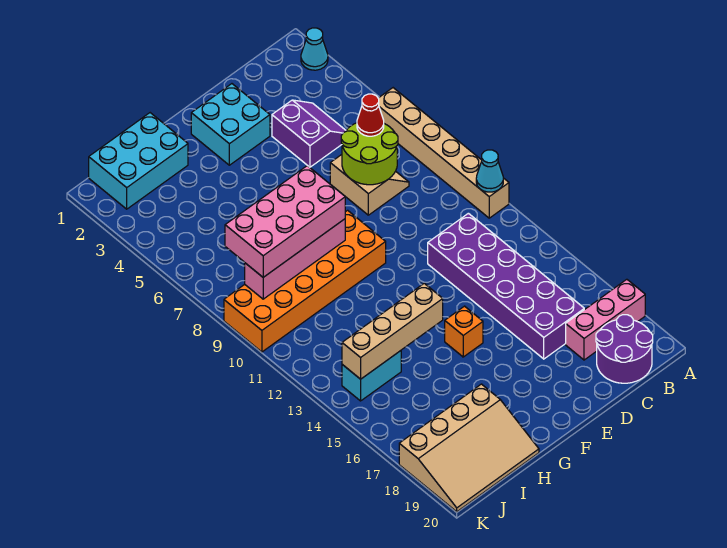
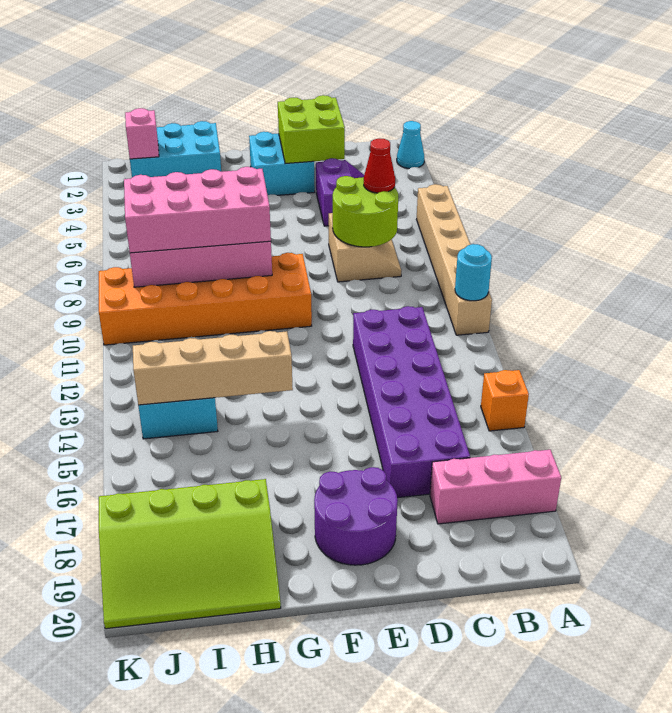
cyan cone A11 level 2 -> cyan round brick A11 level 2
purple round brick B19:C20 level 1 -> purple round brick E18:F19 level 1
none -> lime brick D2:E3 level 2
orange brick F15 level 1 -> orange brick A15 level 1
tan slope H18:K20 level 1 top 18 -> lime slope H18:K20 level 1 top 18
none -> pink brick J2 level 2

